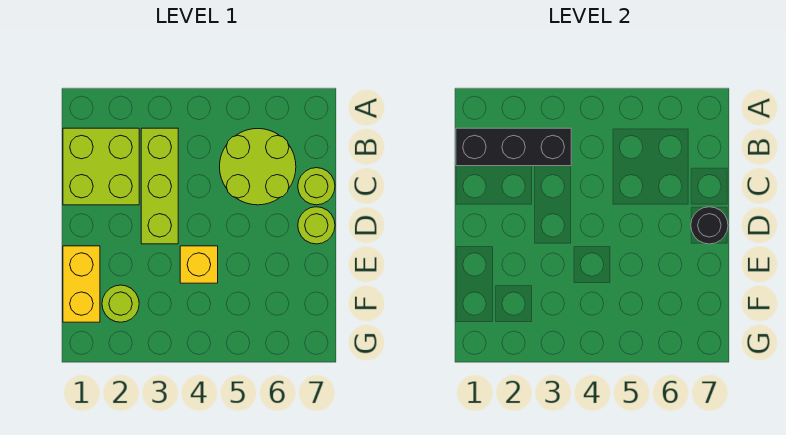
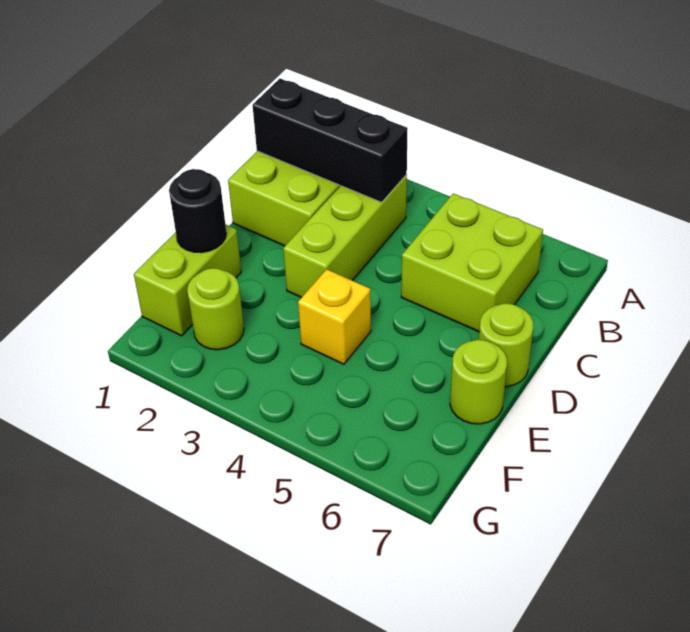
lime round brick B5:C6 level 1 -> lime brick B5:C6 level 1
lime round brick C7 level 1 -> lime round brick E7 level 1
black round brick D7 level 2 -> black round brick E1 level 2
yellow brick E1:F1 level 1 -> lime brick E1:F1 level 1

